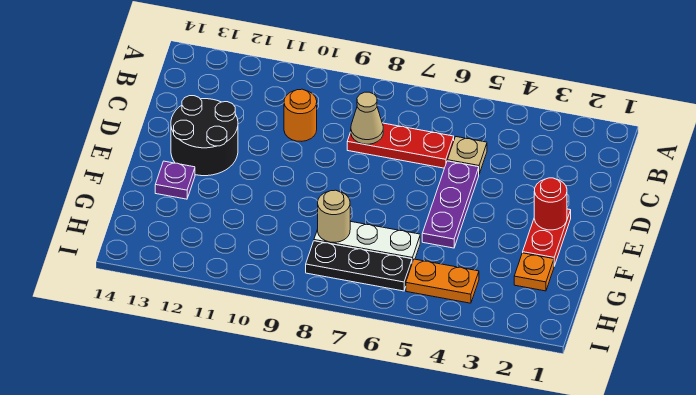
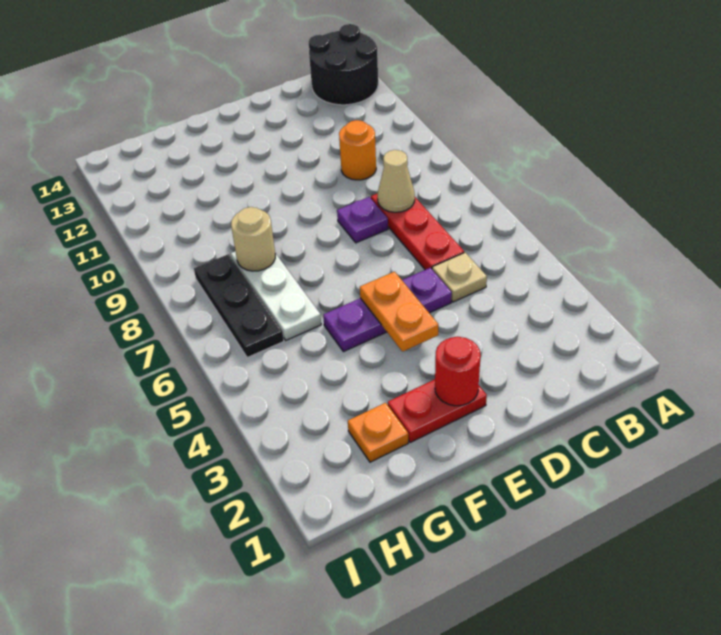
black round brick D12:E13 level 1 -> black round brick A13:B14 level 1
purple plate F13 level 1 -> purple plate D8 level 1
orange plate H4:H5 level 1 -> orange plate E4:E5 level 2

